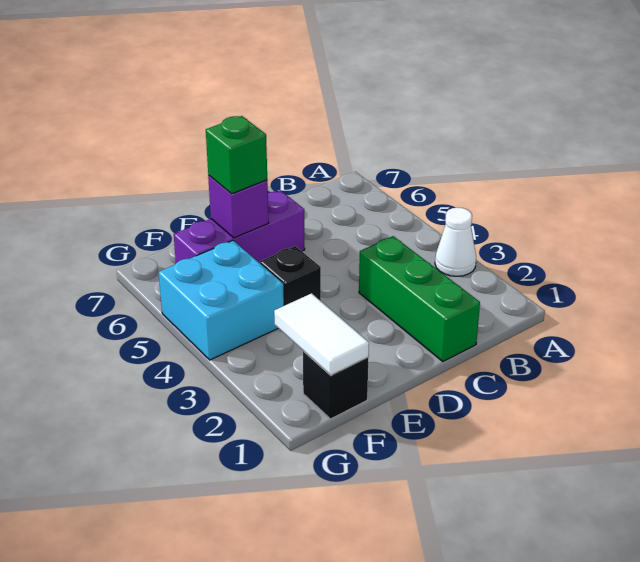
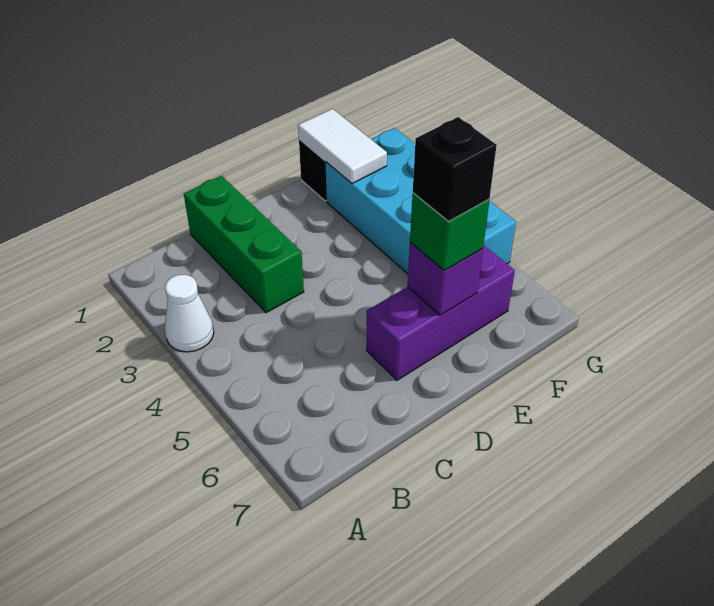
black brick E4 level 1 -> black brick E6 level 4
cyan brick F4:G5 level 1 -> cyan brick F2:G5 level 1

